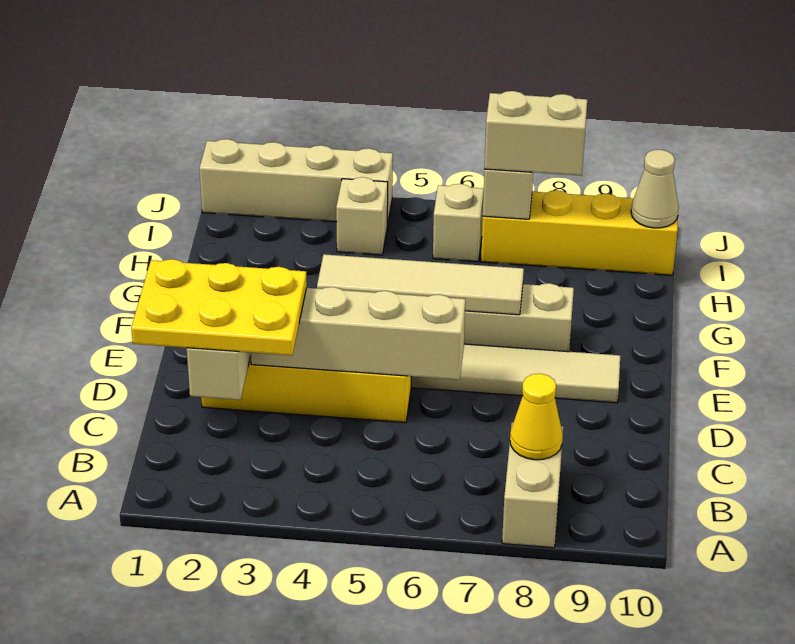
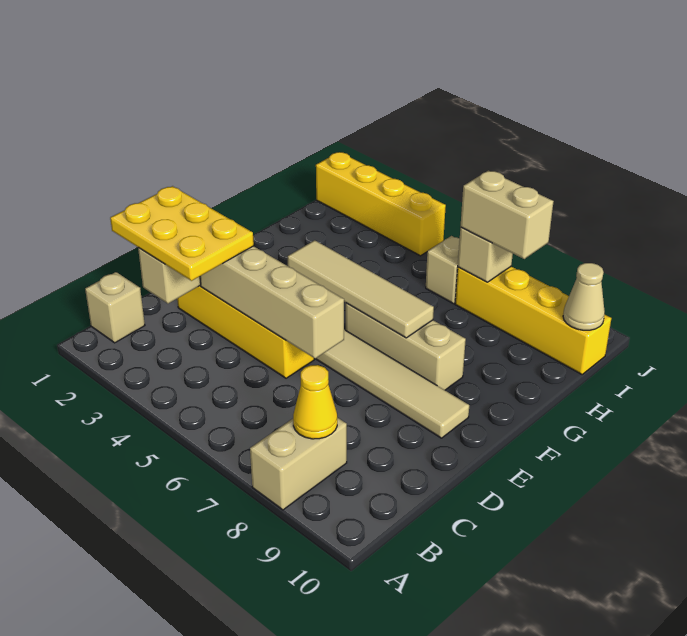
tan brick I4 level 1 -> tan brick B1 level 1
tan brick J1:J4 level 1 -> yellow brick J1:J4 level 1

